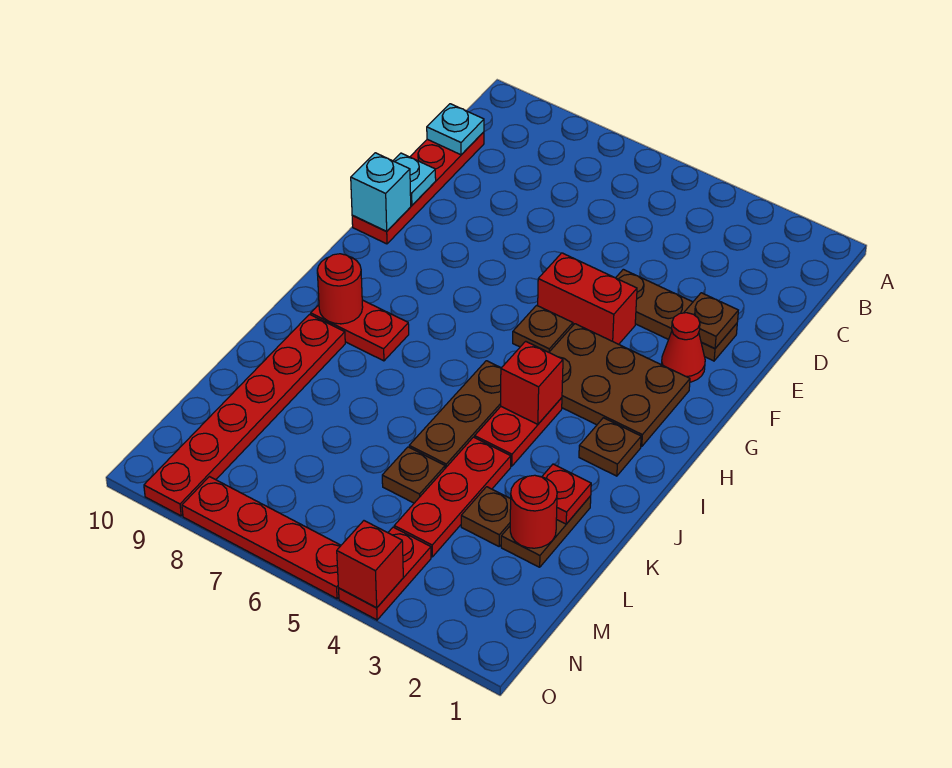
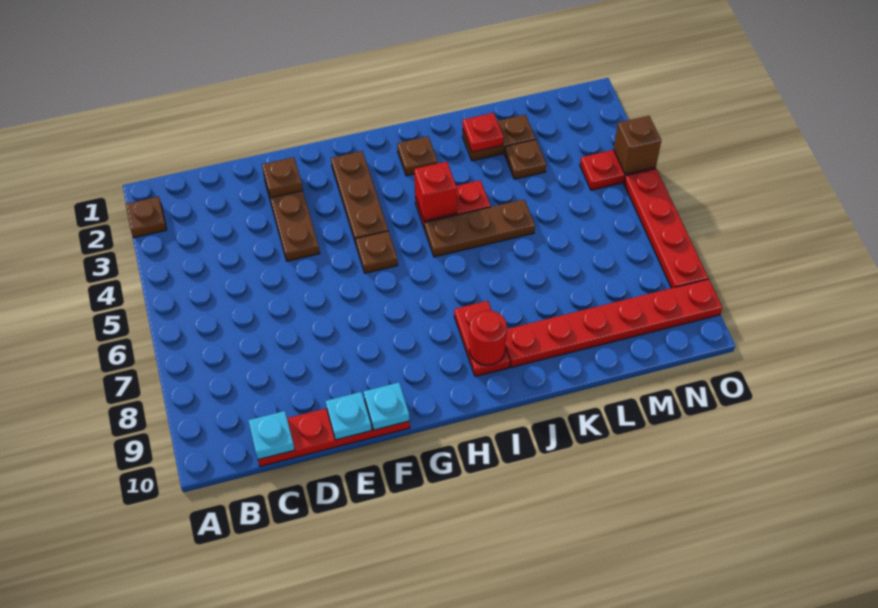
red cone F2 level 1 -> none
red brick F4:F5 level 1 -> none
cyan brick F10 level 2 -> cyan plate F10 level 2
brown plate G2:H4 level 1 -> brown plate G2:G4 level 1
red plate K4:M4 level 1 -> none
red round brick L2 level 2 -> none
brown plate L5 level 1 -> brown plate A2 level 1
red brick O4 level 2 -> brown brick O4 level 2

